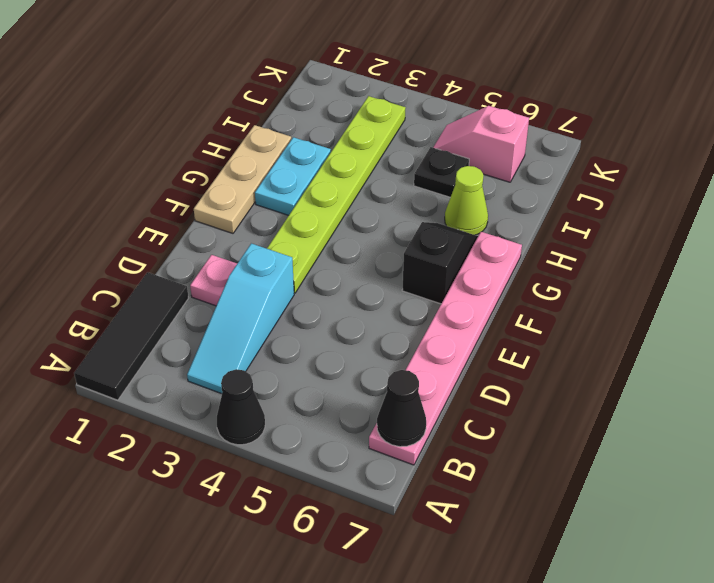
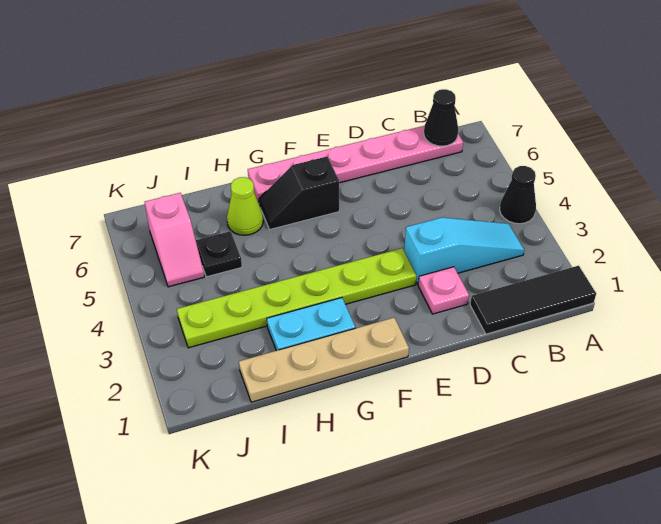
tan plate F1:H1 level 1 -> tan plate F1:I1 level 1

